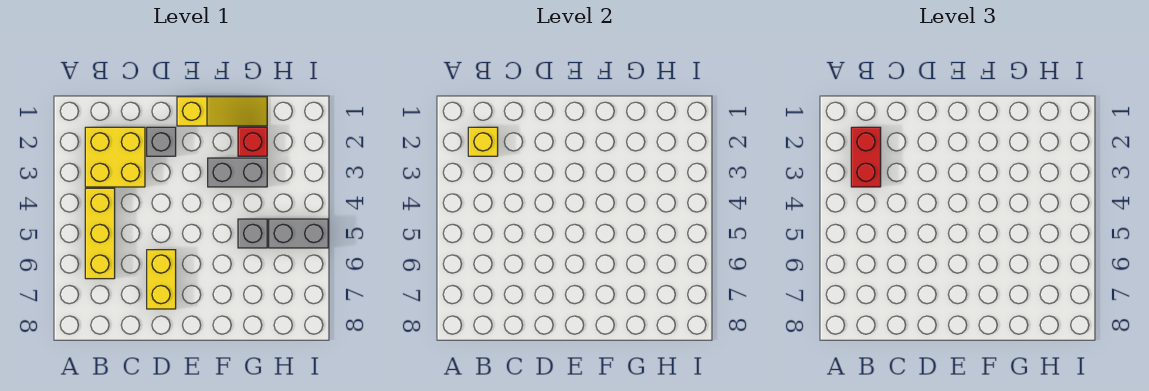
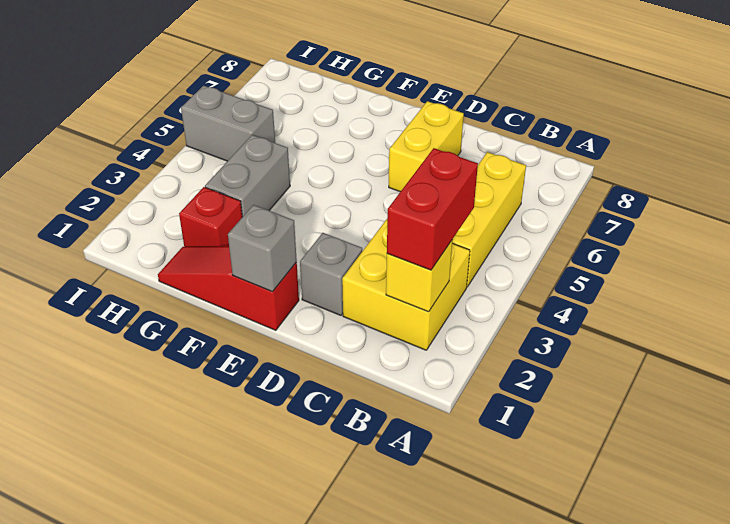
yellow slope E1:G1 level 1 top E -> red slope E1:G1 level 1 top E
grey brick F3:G3 level 1 -> grey brick G3:G4 level 1
grey brick G5 level 1 -> grey brick E1 level 2

